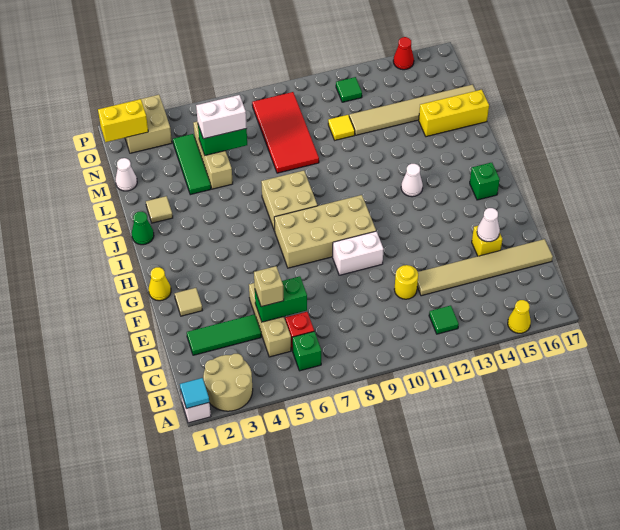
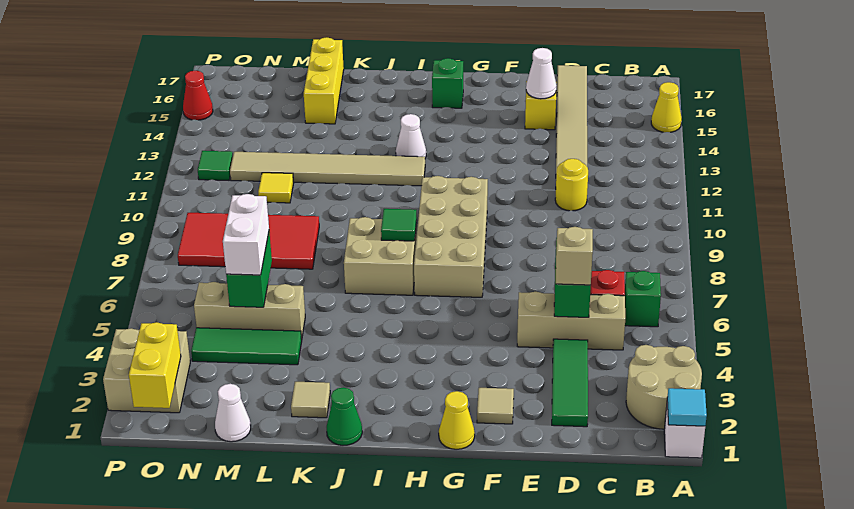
green tile B12 level 1 -> green tile I8 level 2
white brick F9:F10 level 1 -> none
tan tile M12:M17 level 1 -> tan tile I12:N12 level 1

